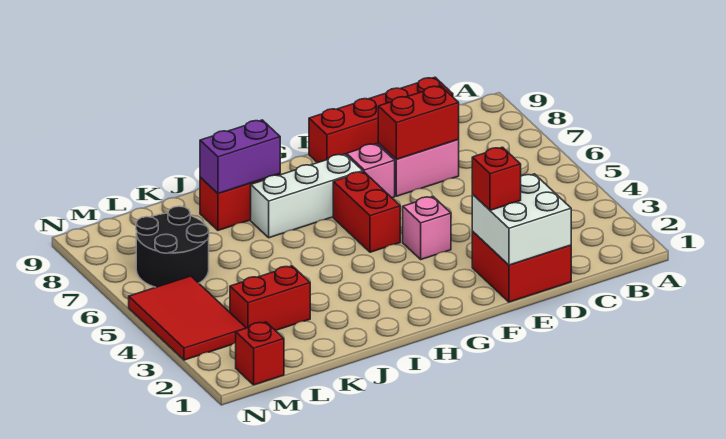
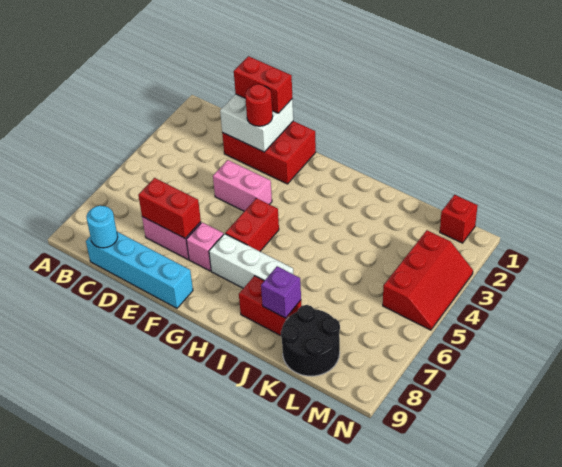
red brick C9:F9 level 1 -> cyan brick C9:F9 level 1
none -> cyan round brick C9 level 2
red brick D1:E2 level 1 -> red brick D1:F2 level 1
red brick E2 level 3 -> red round brick E2 level 3
pink brick F4 level 1 -> pink brick E4:F4 level 1
purple brick I8:J8 level 2 -> purple brick J8 level 2
red brick K3:L3 level 1 -> red brick D1:E1 level 3
black round brick L6:M7 level 1 -> black round brick K8:L9 level 1
red tile M3:N5 level 1 -> red slope M3:N5 level 1 top M

